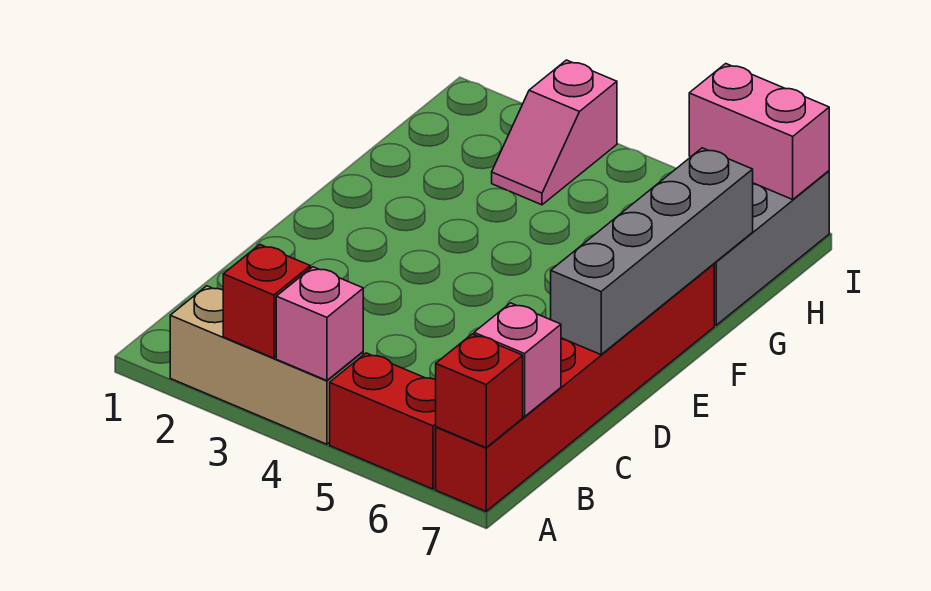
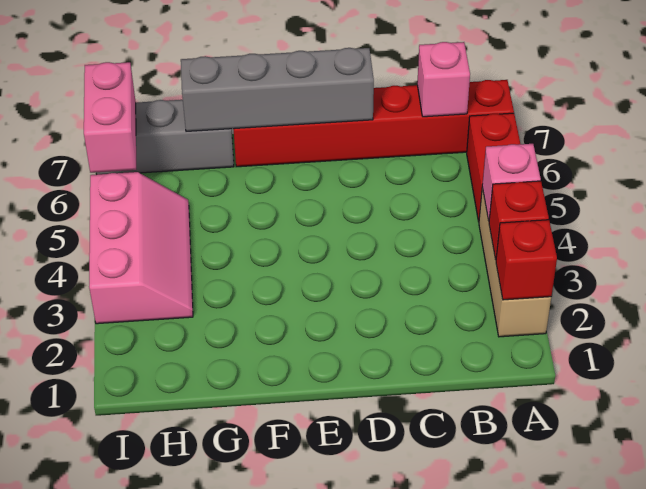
red brick A7 level 2 -> red brick A2 level 2
pink slope H3:I3 level 1 top I -> pink slope H3:I5 level 1 top I

